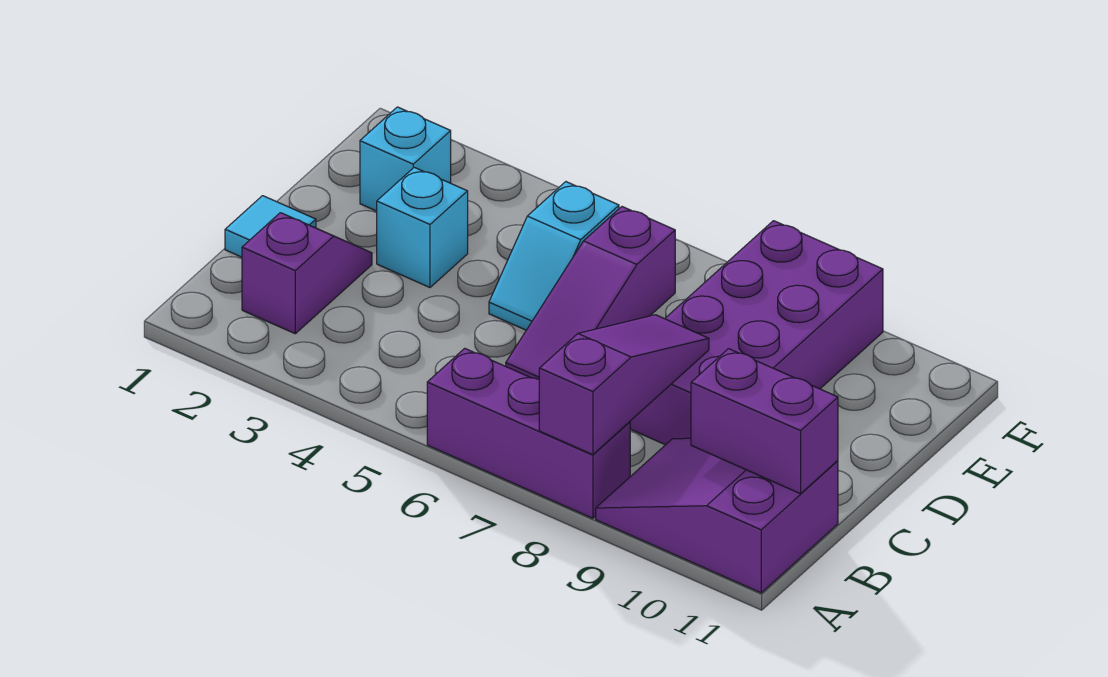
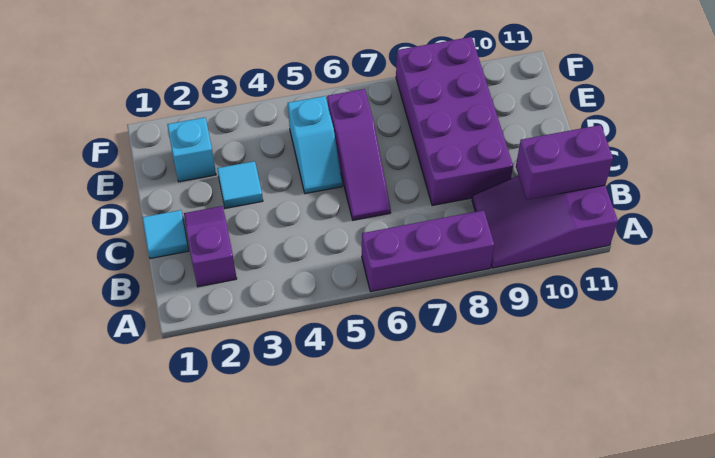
purple slope A8:C8 level 2 top A -> none
cyan brick D3 level 1 -> cyan tile D3 level 1

